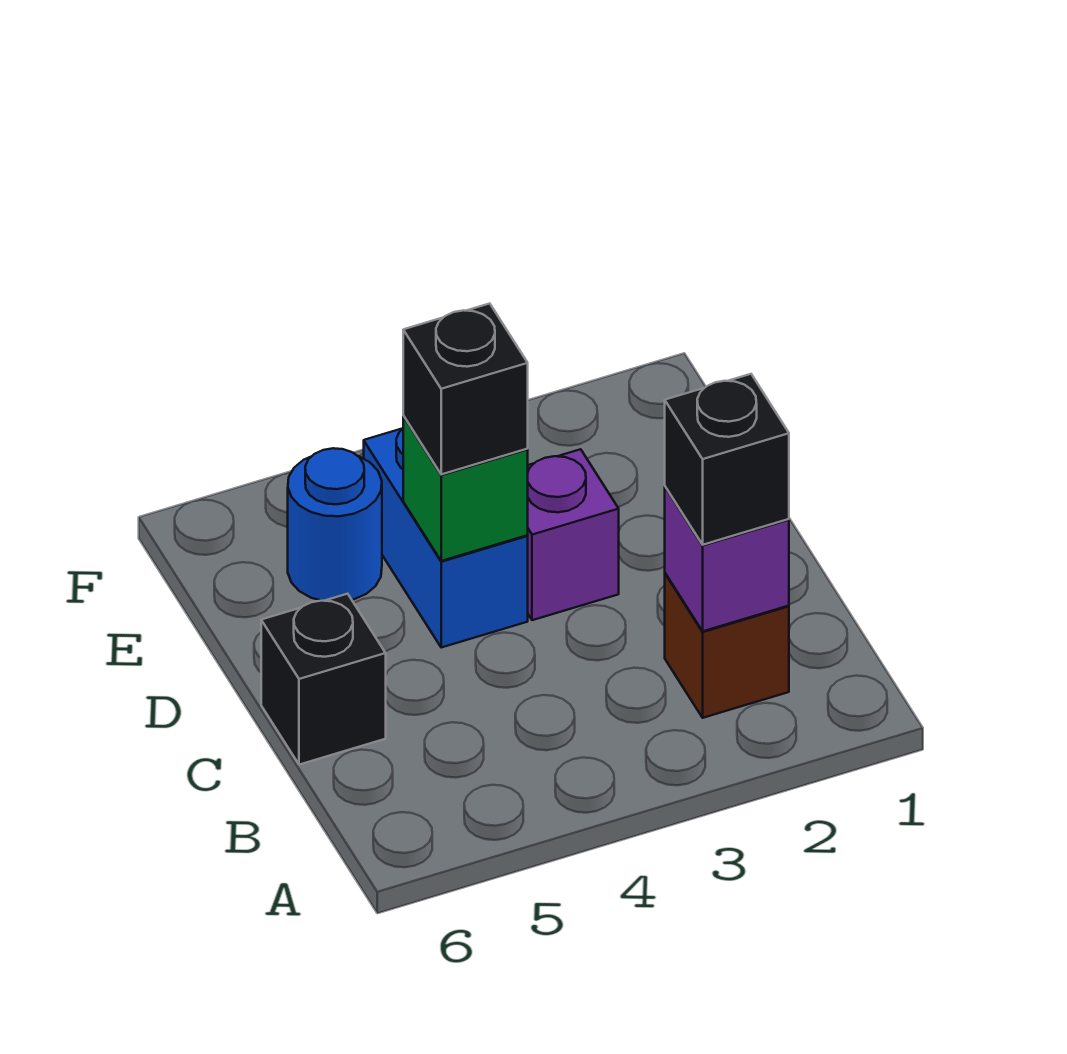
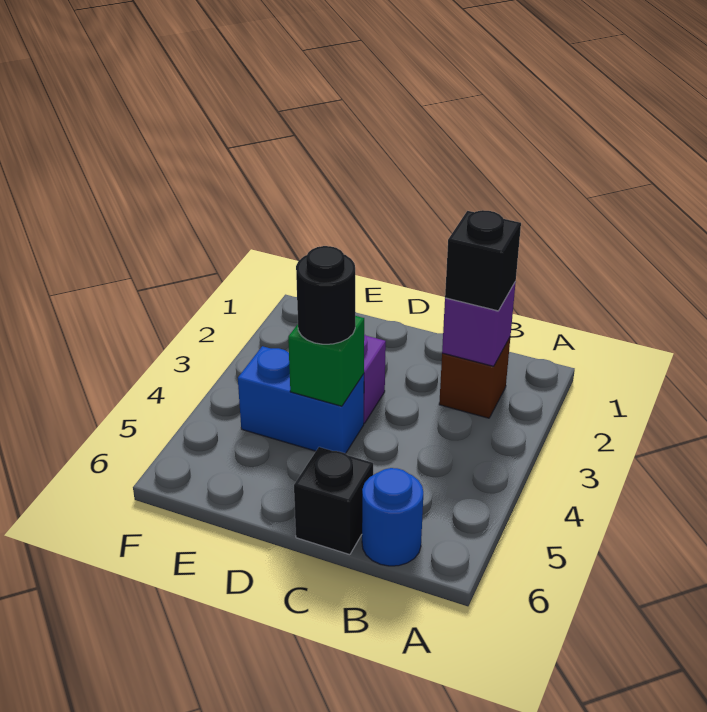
black brick D4 level 3 -> black round brick D4 level 3
blue round brick E5 level 1 -> blue round brick B6 level 1

